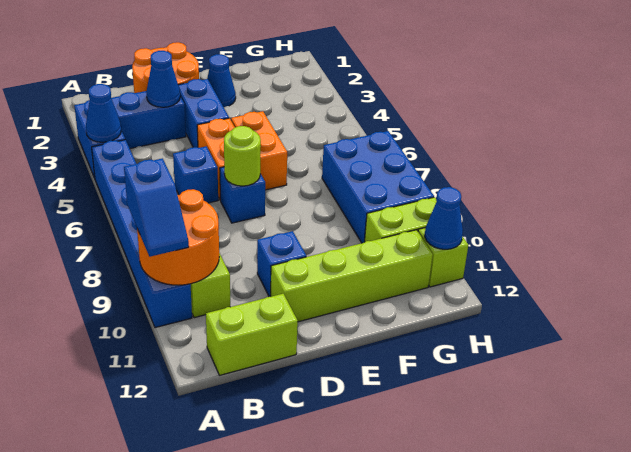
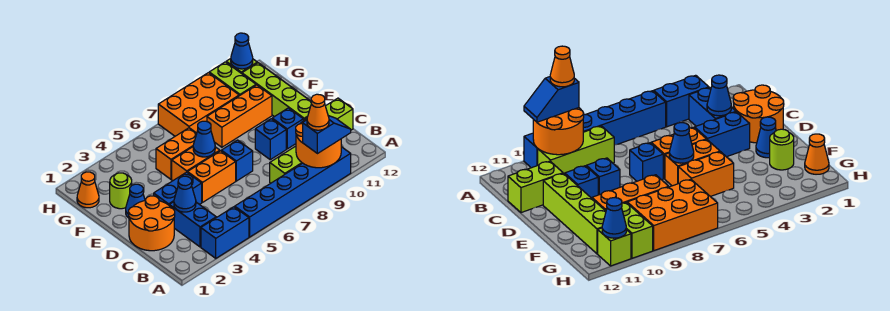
blue cone A4 level 2 -> blue cone E6 level 2
none -> orange cone A9 level 4
lime brick B12:C12 level 1 -> lime brick C11:C12 level 1
blue brick C6 level 1 -> blue brick D9 level 1
lime round brick D7 level 2 -> lime round brick F2 level 1
none -> orange brick F5:F6 level 1
none -> orange brick F8:F10 level 1
none -> orange cone G1 level 1
blue brick G7:H9 level 1 -> orange brick G7:H9 level 1

